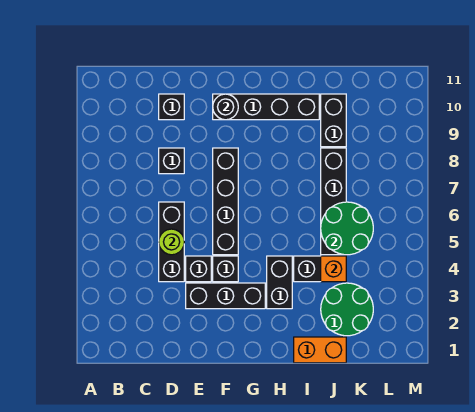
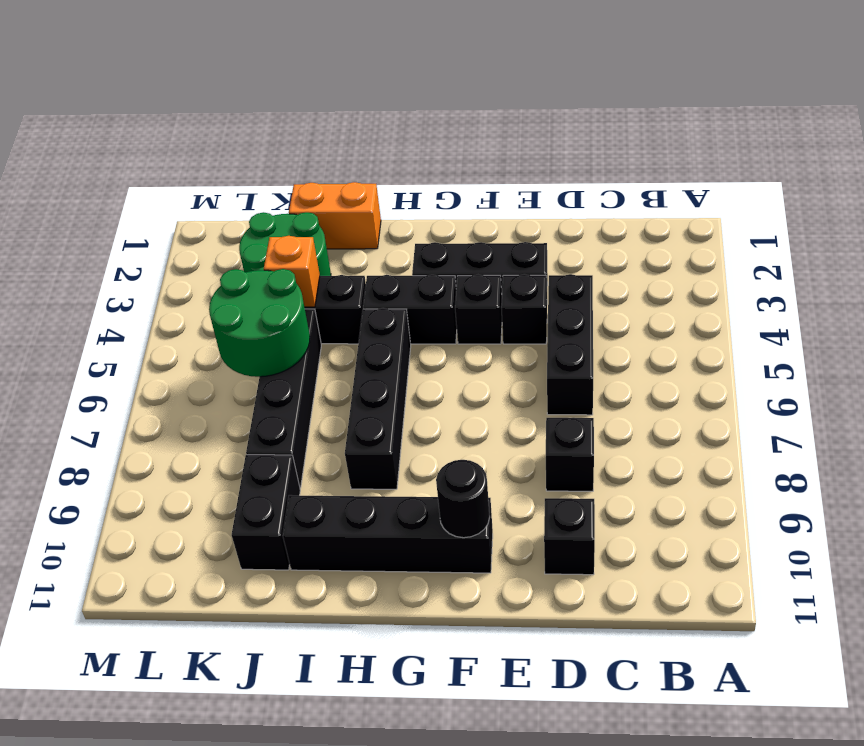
lime round brick D5 level 2 -> none
black brick F5:F8 level 1 -> black brick H5:H8 level 1
black brick H3:H4 level 1 -> black brick G4:H4 level 1

